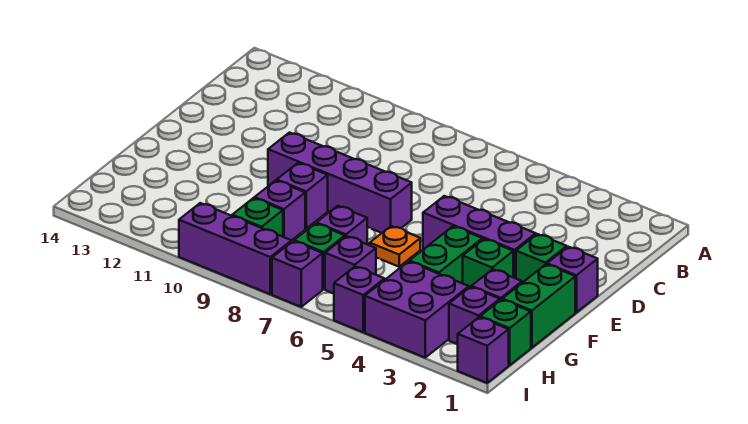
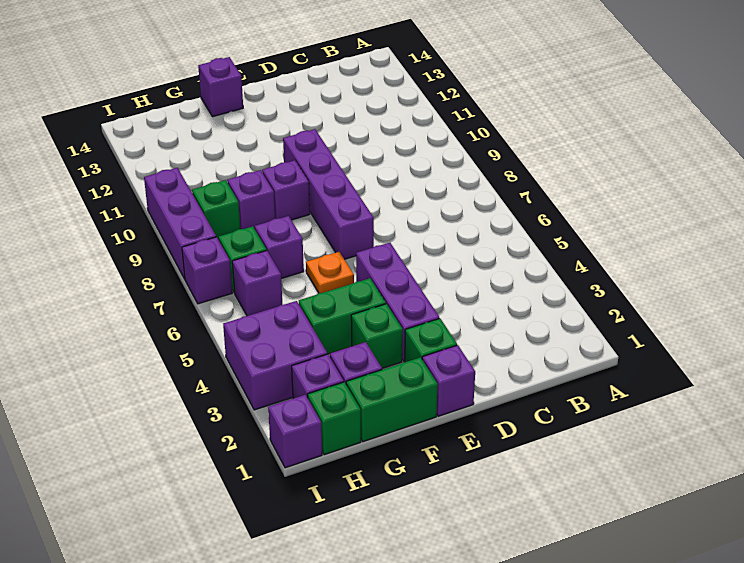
purple brick I5 level 1 -> purple brick F14 level 1

